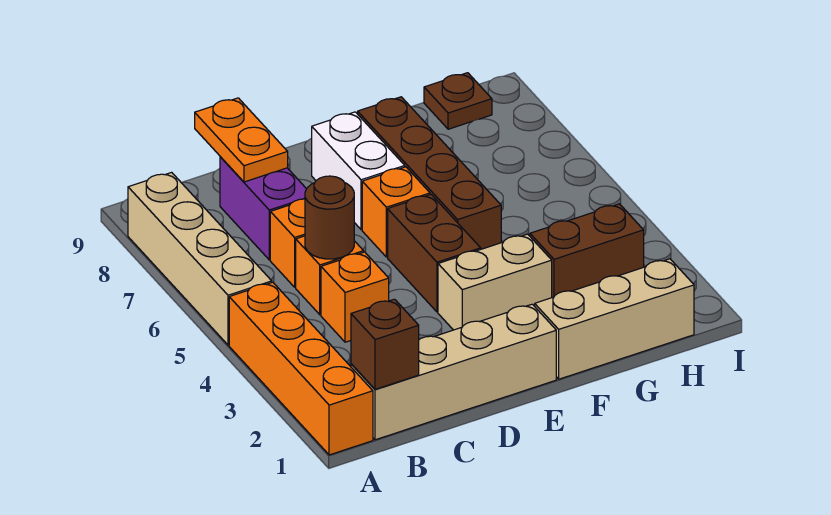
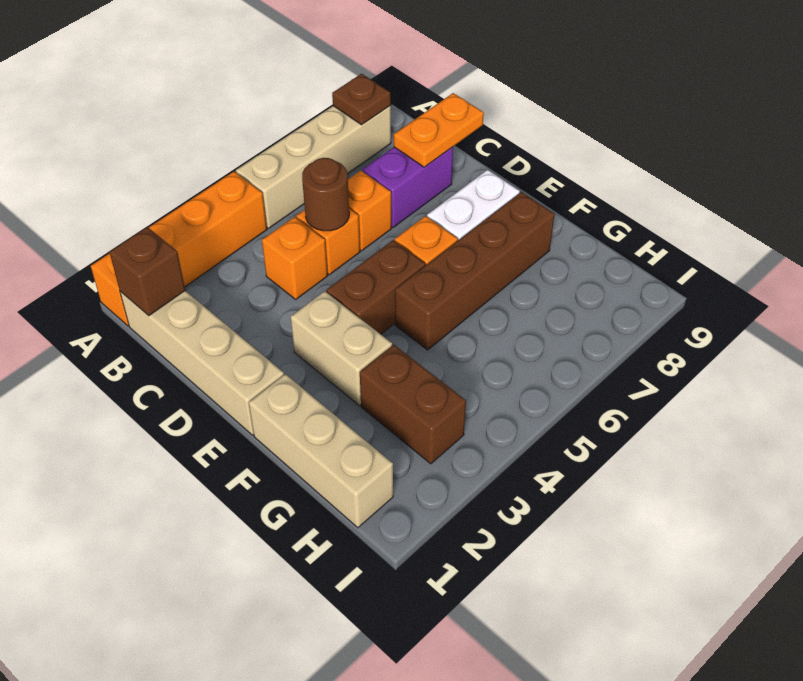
brown plate H9 level 1 -> brown plate A8 level 2

